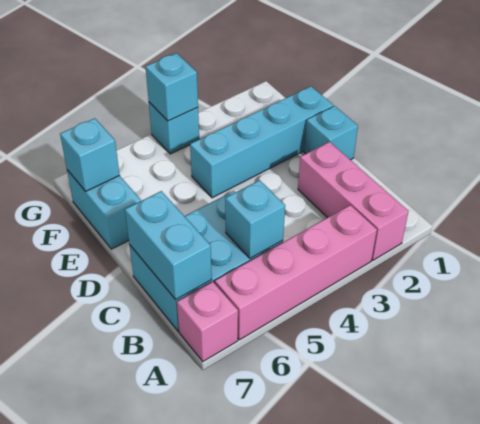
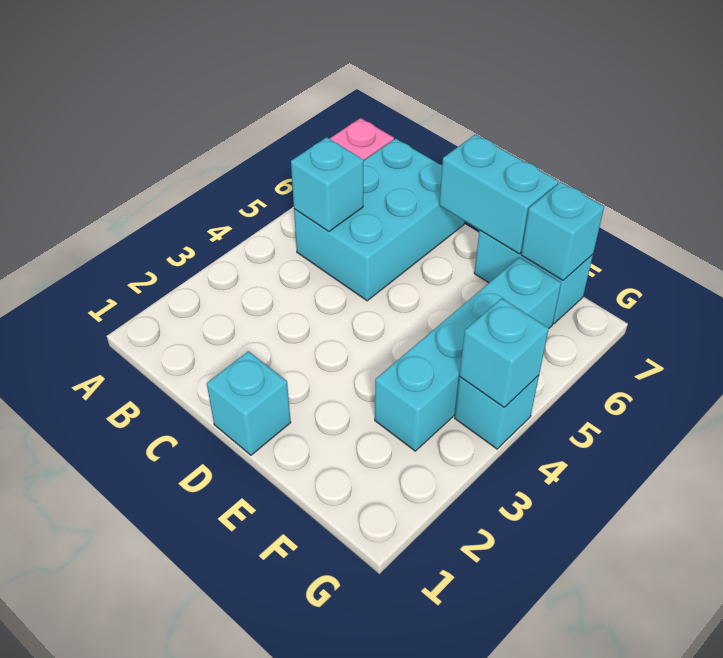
pink brick A2:C2 level 1 -> none
pink brick A3:A6 level 1 -> none
cyan brick B7:C7 level 2 -> cyan brick D7:E7 level 2
cyan brick E1:E4 level 1 -> cyan brick F3:F6 level 1

